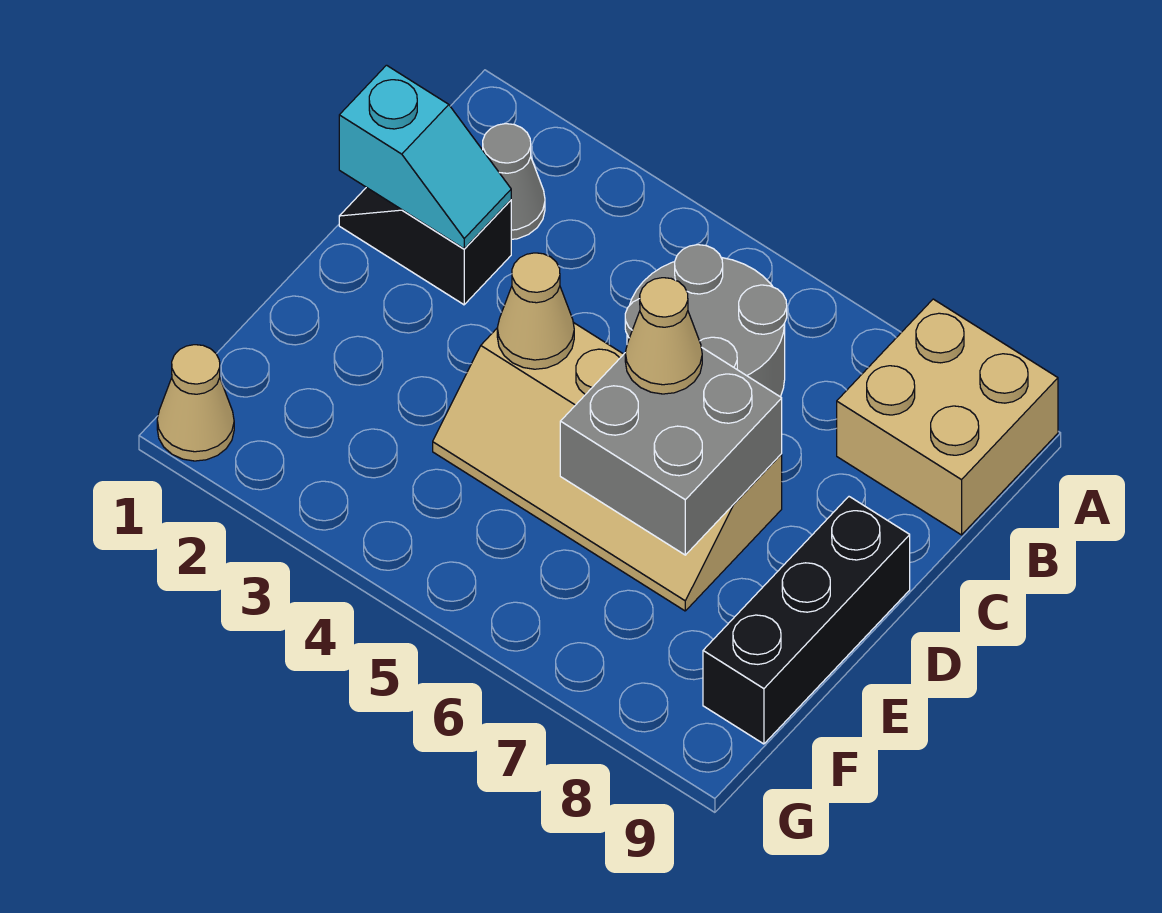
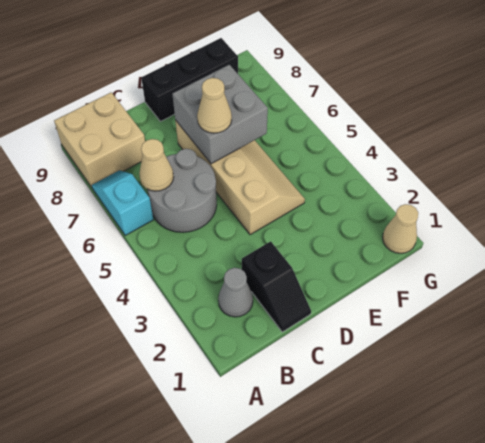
cyan slope C1:C2 level 2 top 1 -> cyan slope A6:A7 level 1 top 6
tan cone D4 level 2 -> tan cone B6 level 2

